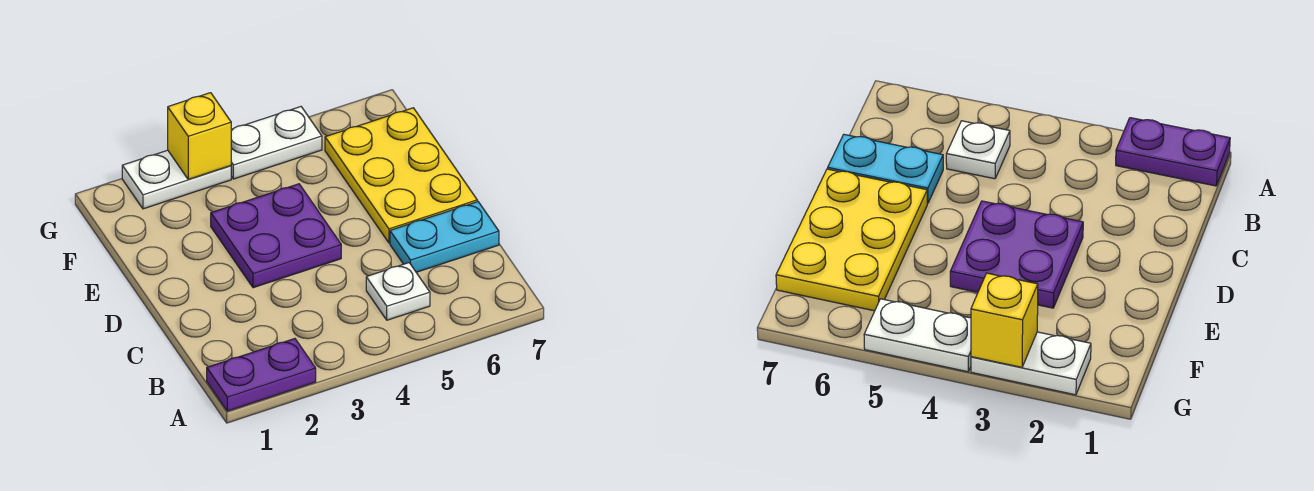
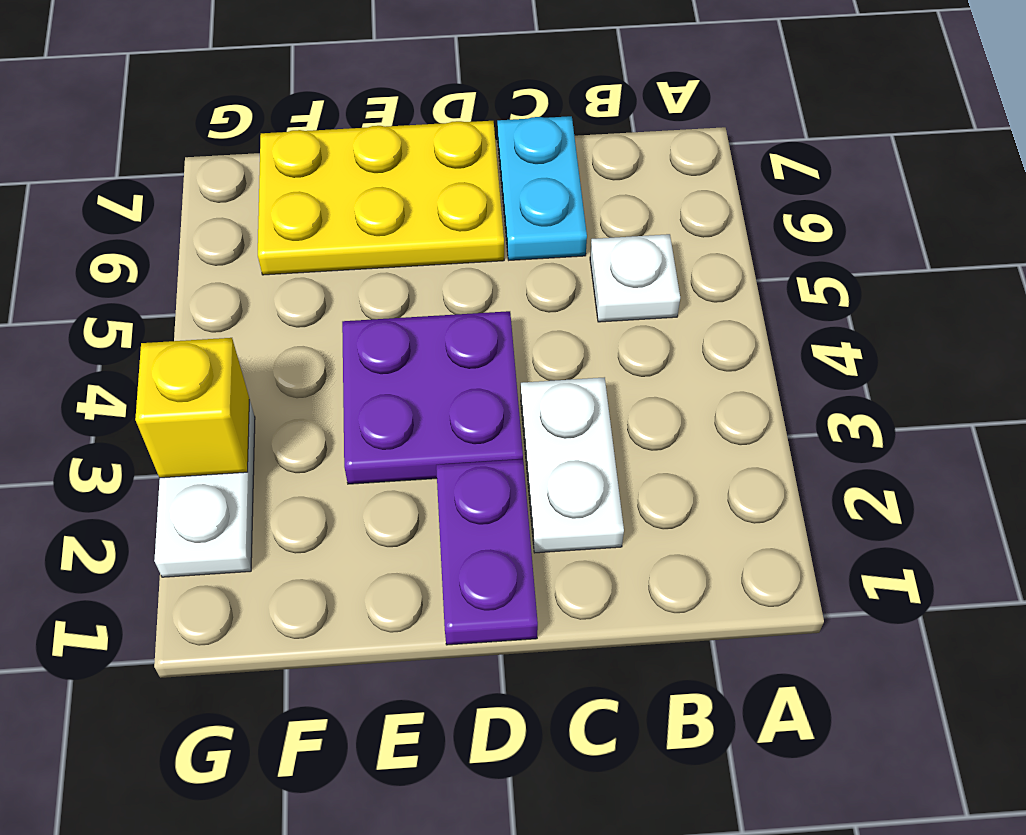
purple plate A1:A2 level 1 -> purple plate D1:D2 level 1
white plate G4:G5 level 1 -> white plate C2:C3 level 1

